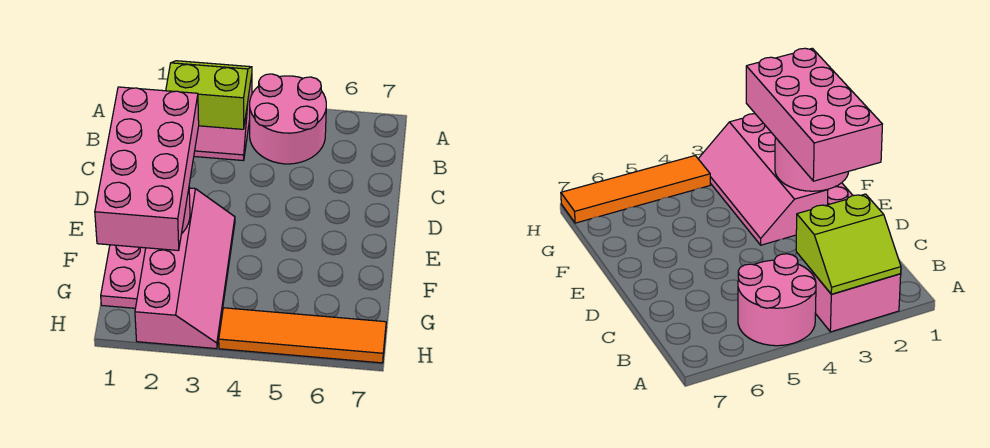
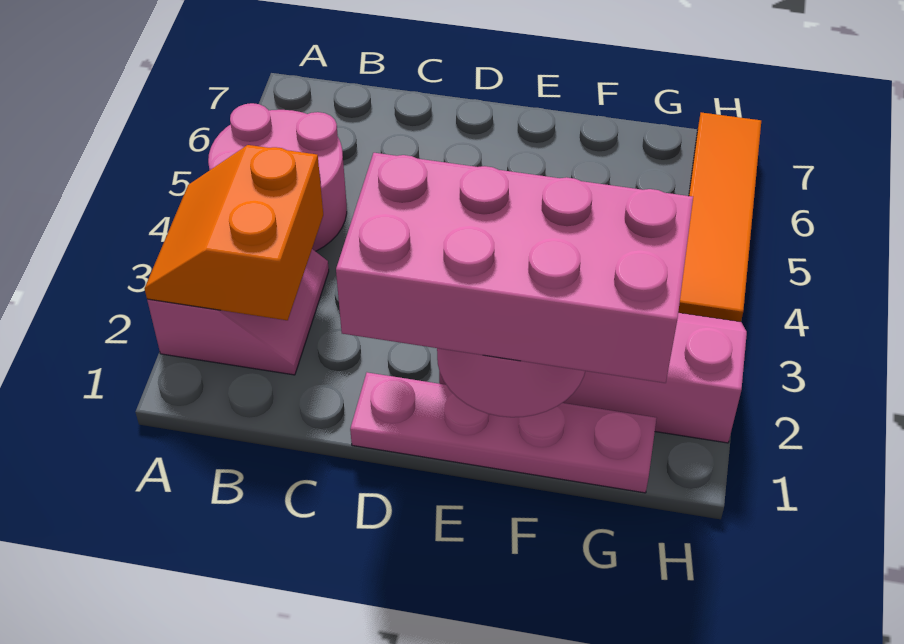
lime slope A2:B3 level 2 top B -> orange slope A2:B3 level 2 top B

